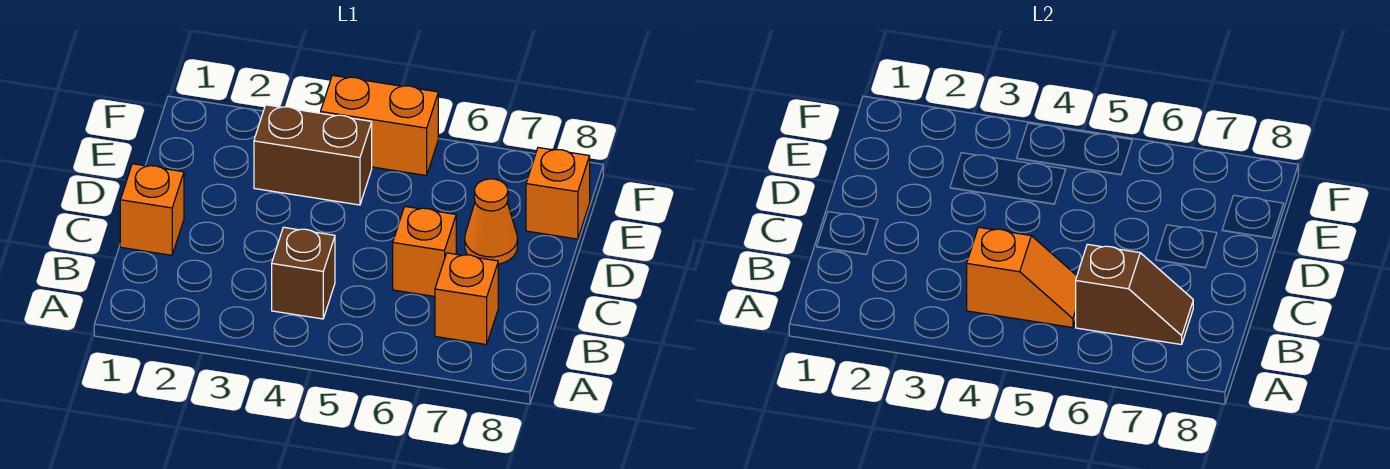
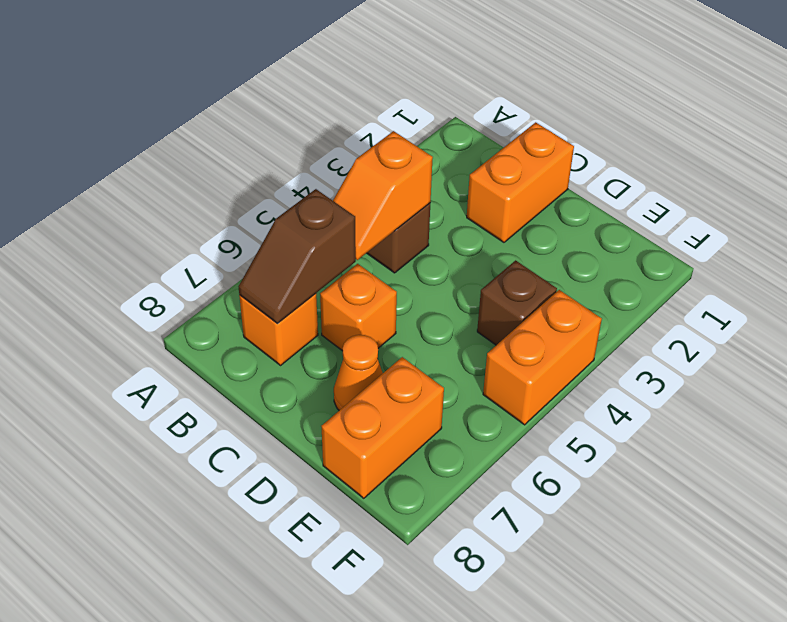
orange brick C1 level 1 -> orange brick C1:C2 level 1
brown brick E3:E4 level 1 -> brown brick E4 level 1
orange brick E8 level 1 -> orange brick E7:E8 level 1

